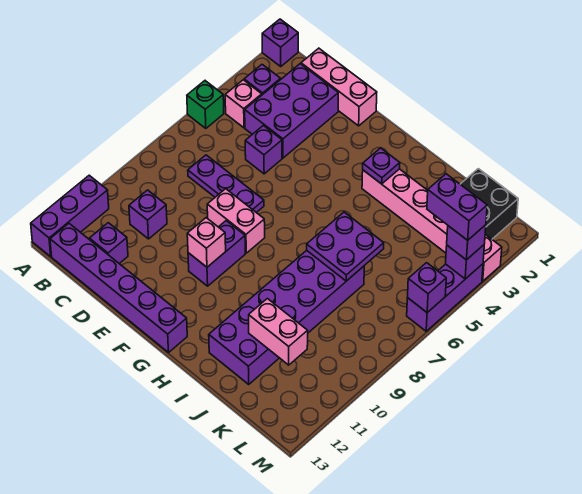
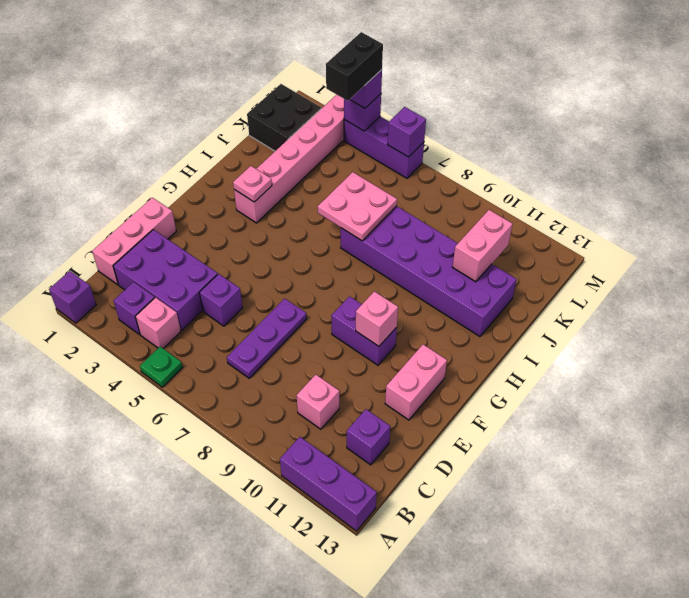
green brick A5 level 1 -> green plate A5 level 1
purple brick B13:G13 level 1 -> none
purple brick C10 level 1 -> pink brick C10 level 1
pink brick E8:F8 level 1 -> pink brick E12:F12 level 1
purple plate H3 level 2 -> pink plate H3 level 2
purple plate I6:J7 level 2 -> pink plate I6:J7 level 2
purple brick L4:M4 level 4 -> black brick L4:M4 level 4

